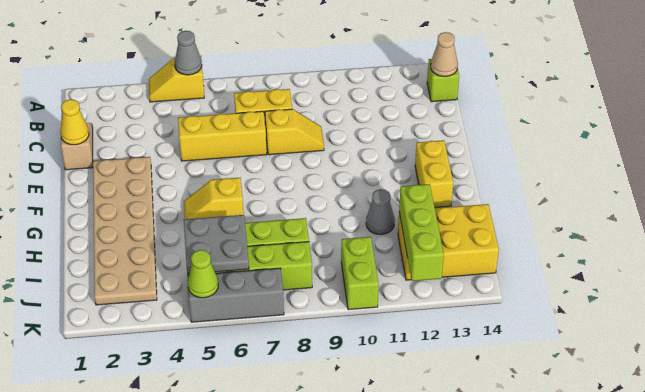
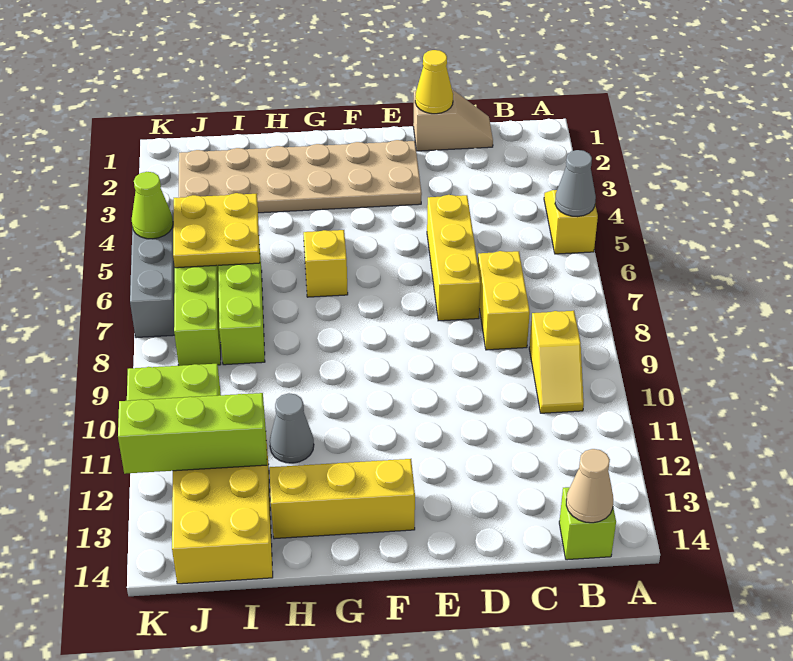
yellow slope D8:D9 level 1 top 8 -> yellow slope B9:B10 level 1 top 9
yellow brick F13:G13 level 1 -> yellow brick F13:H13 level 1
grey plate I5:J6 level 2 -> yellow plate I5:J6 level 2

